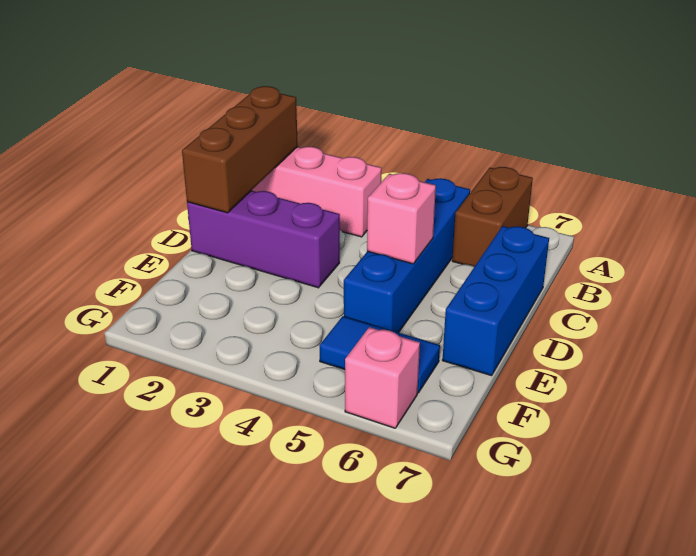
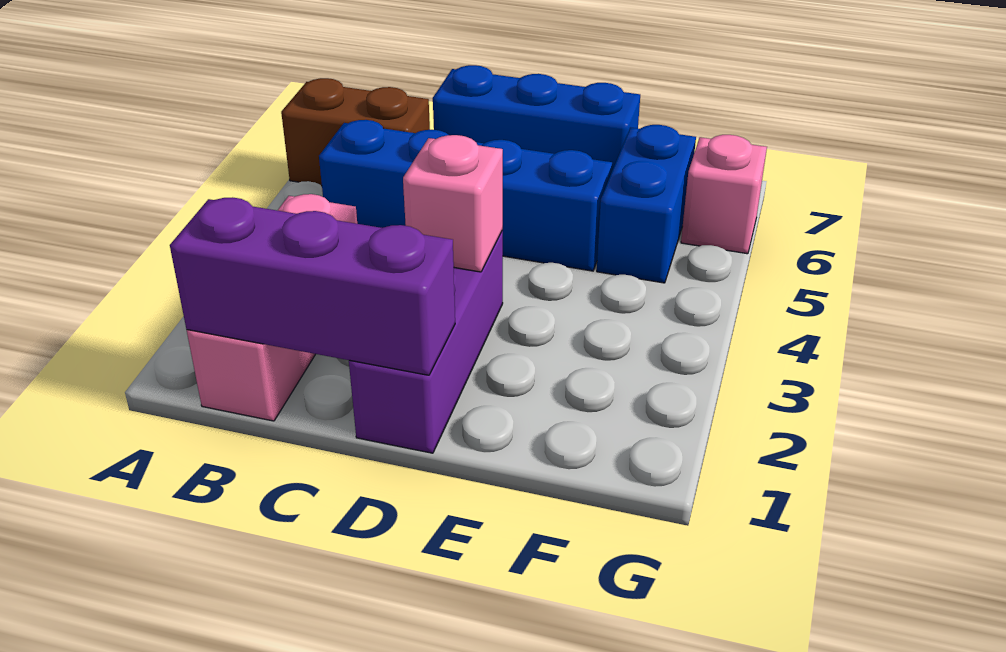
brown brick B1:D1 level 2 -> purple brick B1:D1 level 2
pink brick D5 level 2 -> pink brick D3 level 2
blue tile F5:F6 level 1 -> blue brick F5:F6 level 1

